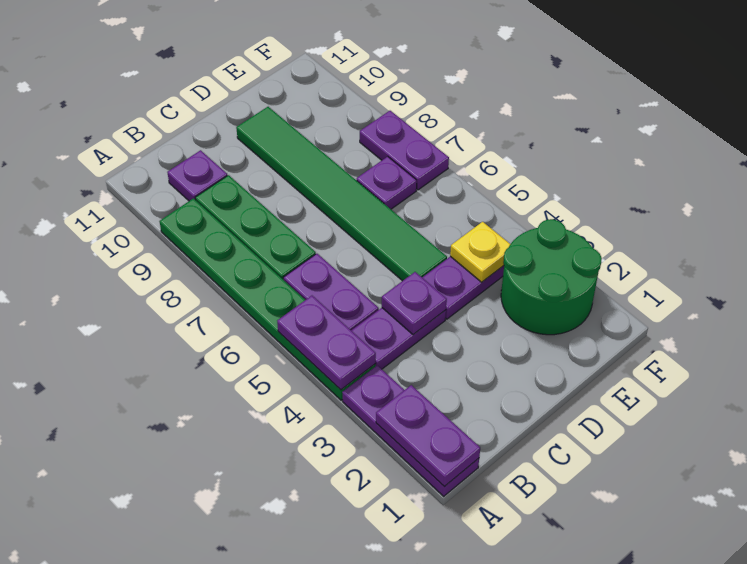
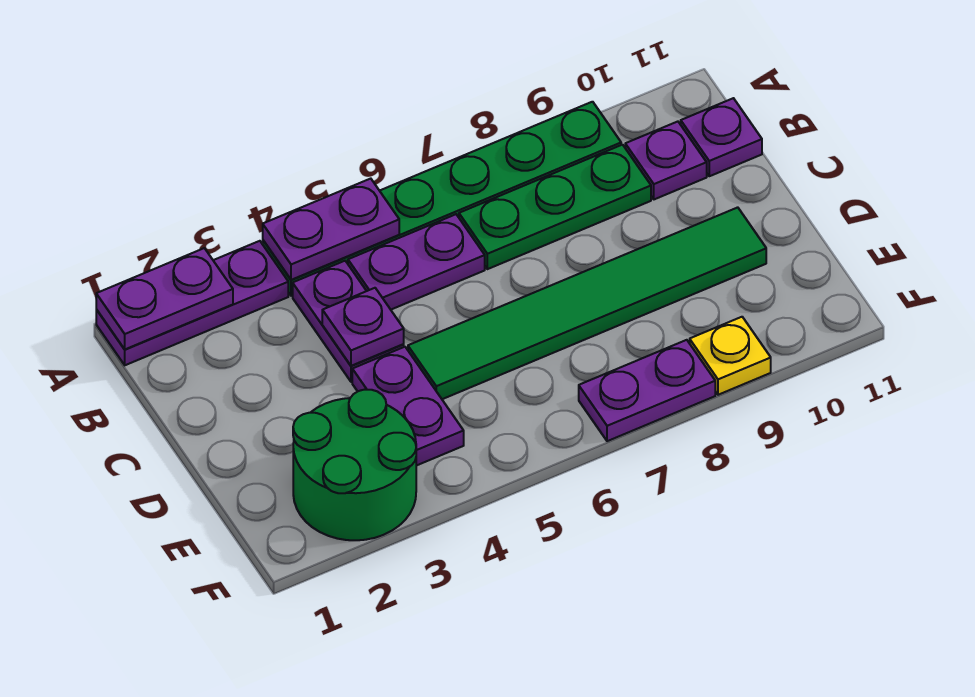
yellow plate E4 level 2 -> yellow plate F9 level 1
purple plate E7 level 1 -> purple plate B11 level 1

